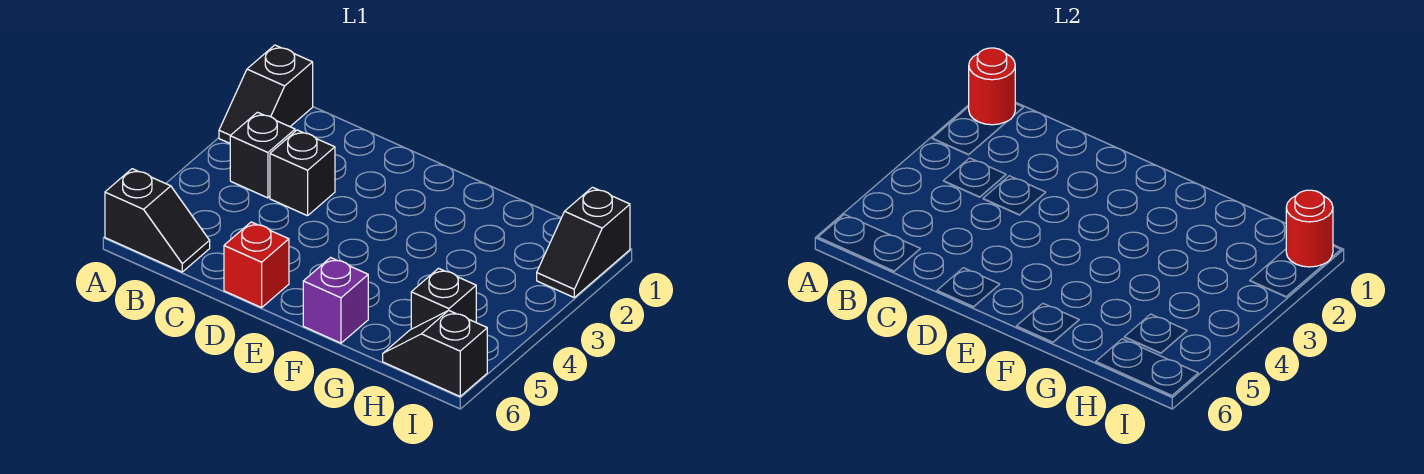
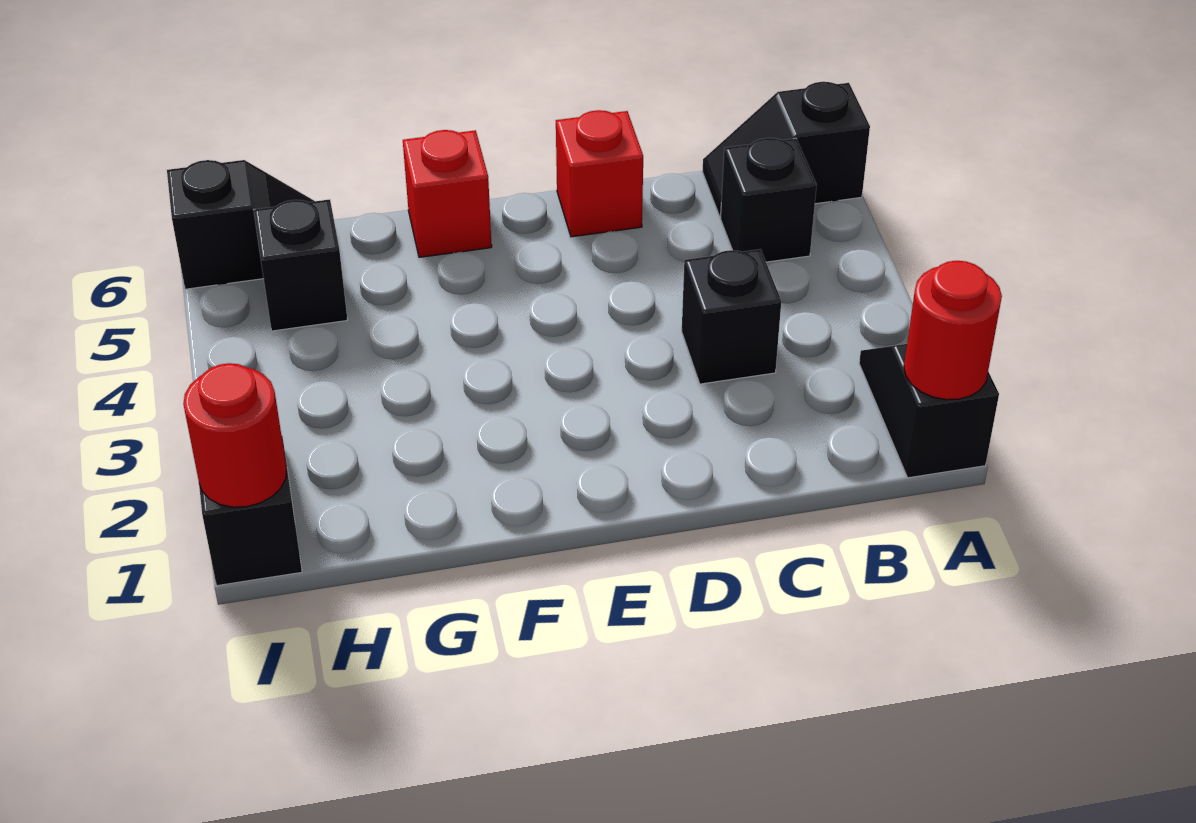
black brick B3 level 1 -> black brick B5 level 1
purple brick F6 level 1 -> red brick F6 level 1

